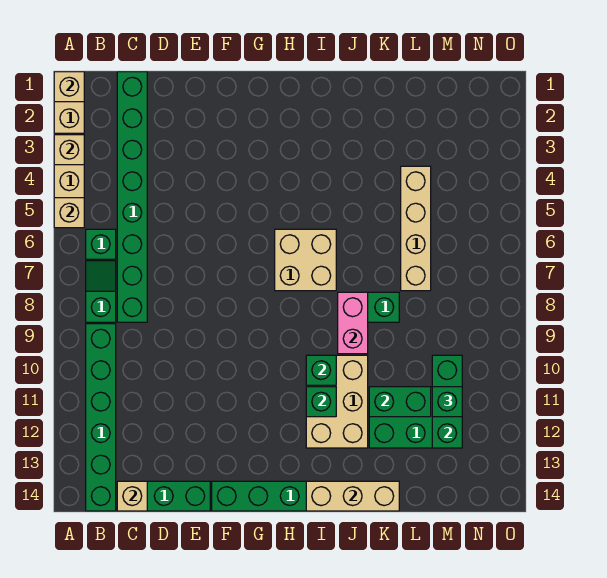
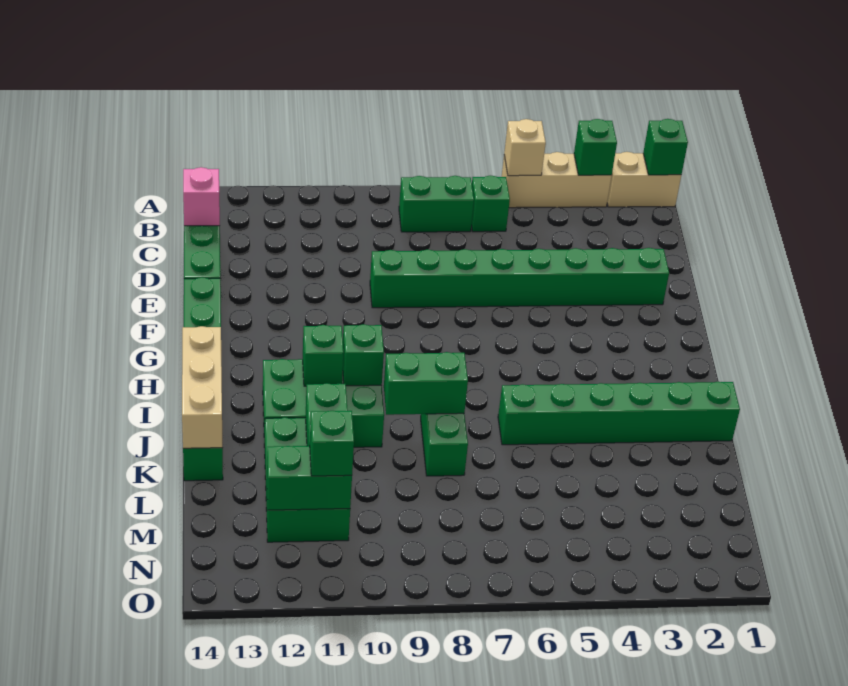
tan brick A1 level 2 -> green brick A1 level 2
tan brick A3 level 2 -> green brick A3 level 2
green slope B7:B8 level 1 top 8 -> green brick B7:B8 level 1
green brick B9:B14 level 1 -> green brick J1:J6 level 1
green brick C1:C8 level 1 -> green brick E2:E9 level 1
tan brick C14 level 2 -> pink brick C14 level 2
tan brick H6:I7 level 1 -> none
tan brick I10:J12 level 1 -> green brick I10:J12 level 1
pink brick J8:J9 level 2 -> green brick J8:J9 level 2
tan brick L4:L7 level 1 -> none
green brick M10:M12 level 2 -> green brick M11:M12 level 2

